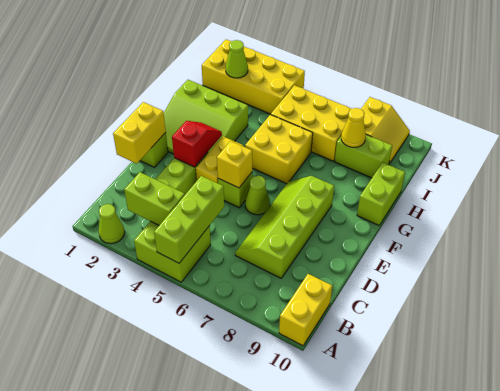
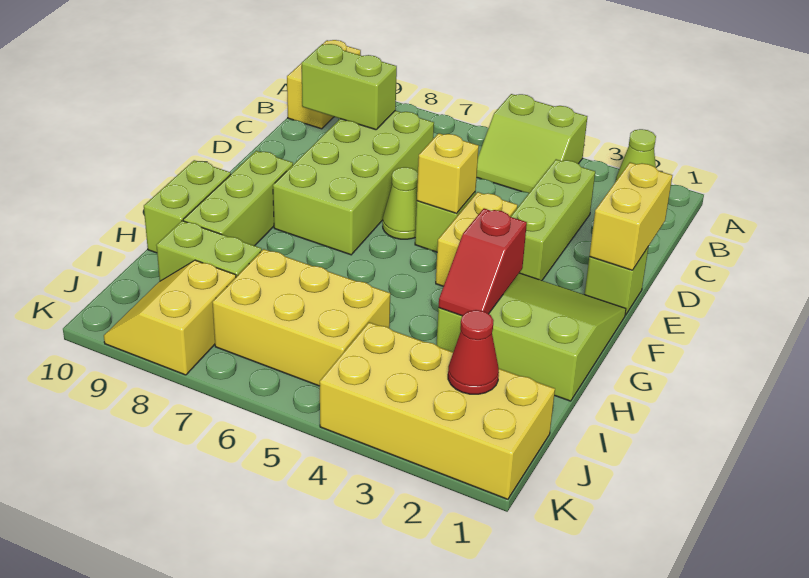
lime brick A4:B5 level 1 -> lime slope A4:B5 level 1 top A
lime brick A5:C5 level 2 -> lime brick F9:H9 level 1
lime brick B3:B4 level 2 -> lime brick C8:C9 level 2
lime slope C7:F8 level 1 top 8 -> lime brick C7:F8 level 1
red slope E3:F3 level 2 top E -> red slope G3:H3 level 2 top G
yellow brick G5:H6 level 1 -> none
yellow cone I8 level 2 -> none
lime cone J2 level 2 -> red cone J2 level 2

